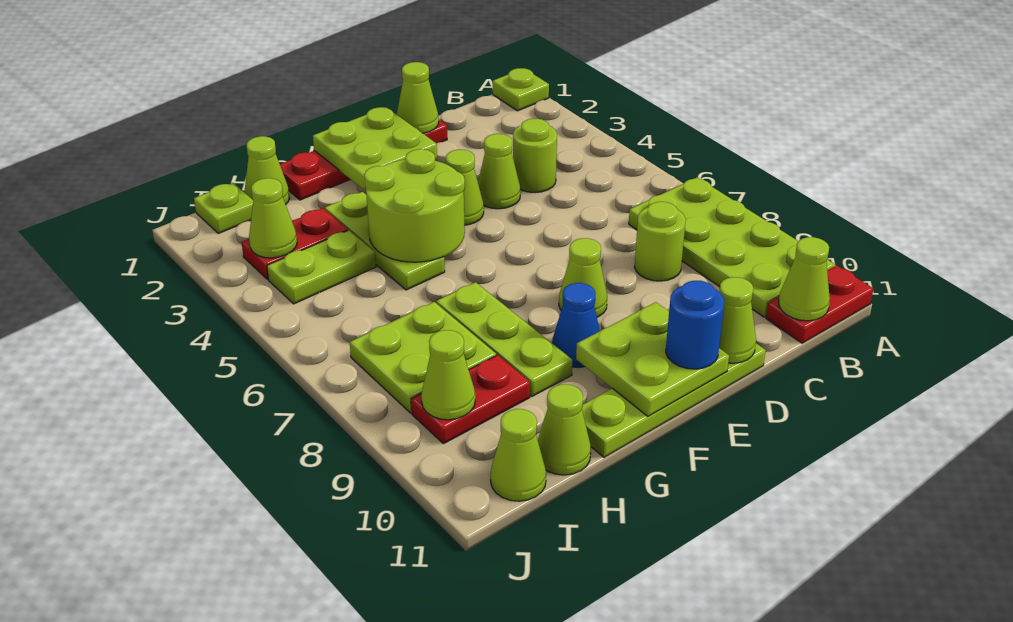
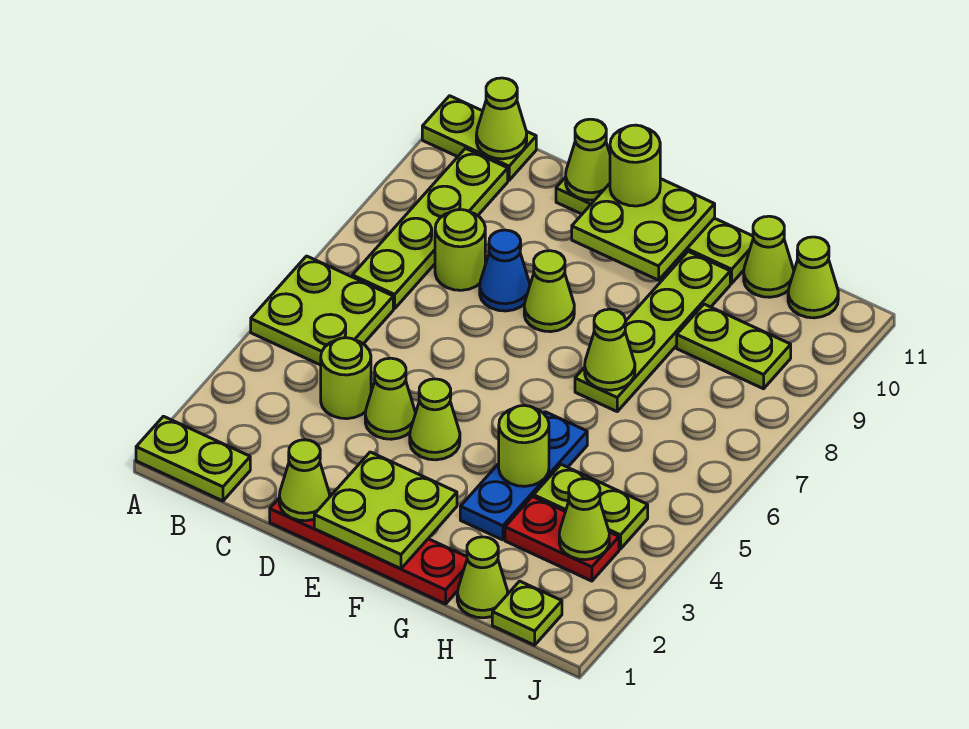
lime plate A1 level 1 -> lime plate A1:B1 level 1
lime plate A7:B10 level 1 -> lime plate B7:B10 level 1
red plate A11:B11 level 1 -> lime plate A11:B11 level 1
blue round brick E11 level 3 -> lime round brick E11 level 3
lime round brick F4:G5 level 2 -> lime round brick G4 level 2
blue cone F9 level 1 -> blue cone D8 level 1
lime plate G3:G5 level 1 -> blue plate G3:G5 level 1
lime plate G7:G9 level 1 -> lime plate G7:G10 level 1
lime plate H7:I8 level 1 -> lime plate A5:B6 level 1
red plate H9:I9 level 1 -> lime plate H9:I9 level 1
lime cone I9 level 2 -> lime cone G7 level 2

